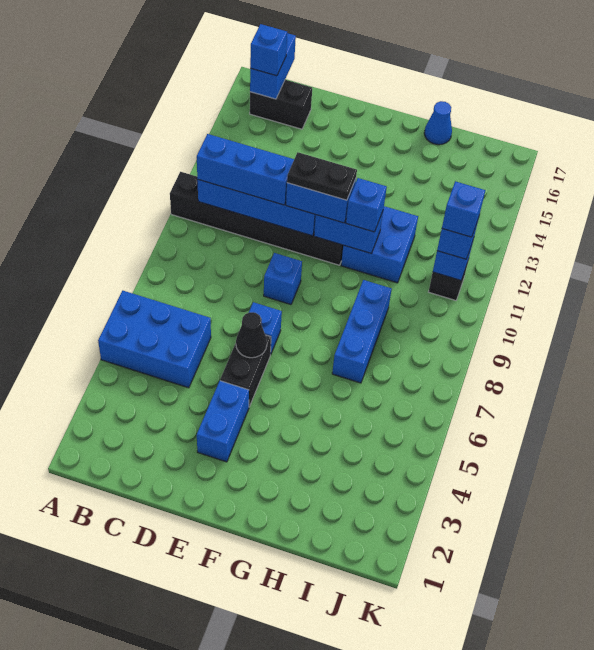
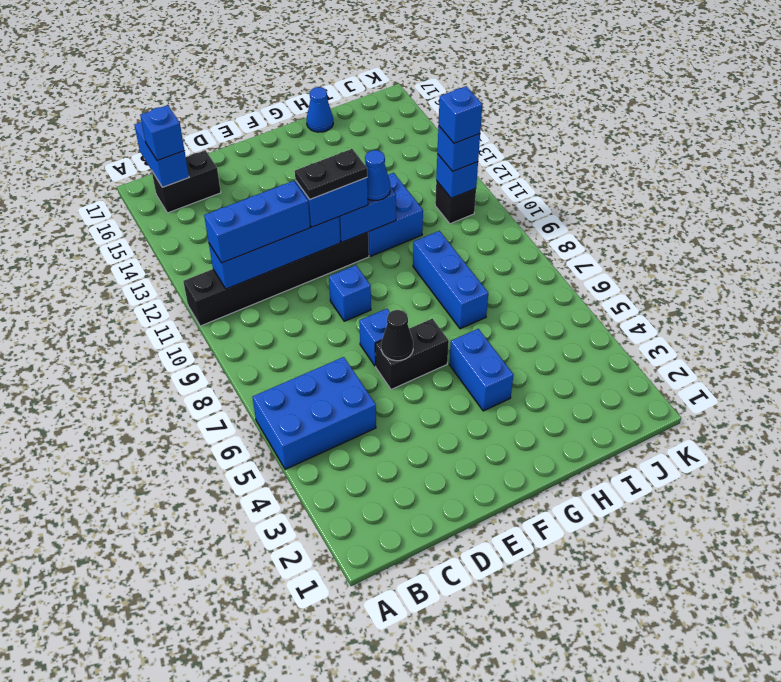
blue brick E3:E4 level 1 -> blue brick G4:G5 level 1
black brick E5:E6 level 1 -> black brick E6:F6 level 1
blue brick G11 level 3 -> blue cone G11 level 3

